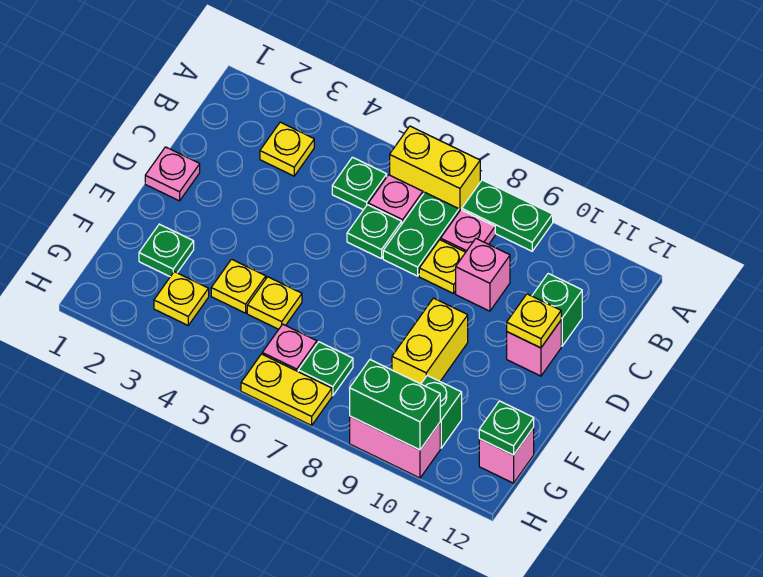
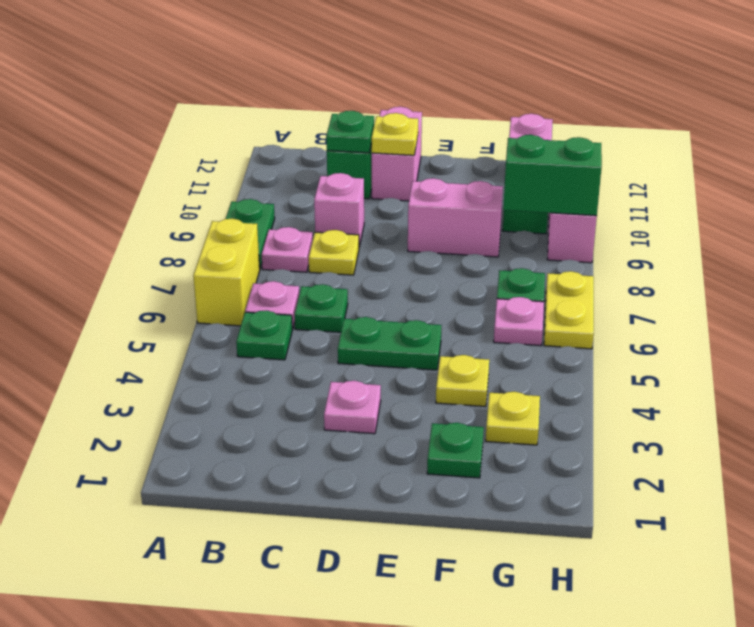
yellow plate B3 level 1 -> none
green plate B7:C7 level 1 -> green plate D5:E5 level 1
pink plate D1 level 1 -> pink plate D3 level 1
pink brick D11 level 1 -> pink brick D11:D12 level 1
yellow brick E9:F9 level 1 -> pink brick E9:F9 level 1
yellow plate F5 level 1 -> none
green plate G12 level 2 -> green plate C11 level 2
green brick H9:H10 level 2 -> green brick G9:H9 level 2

